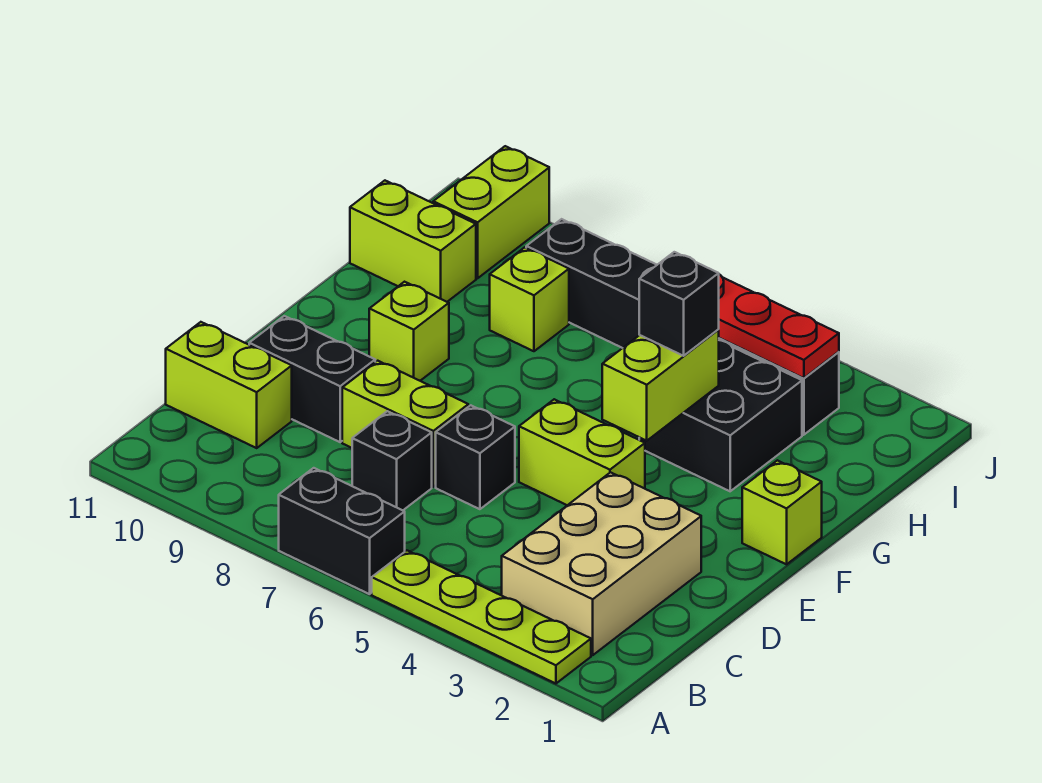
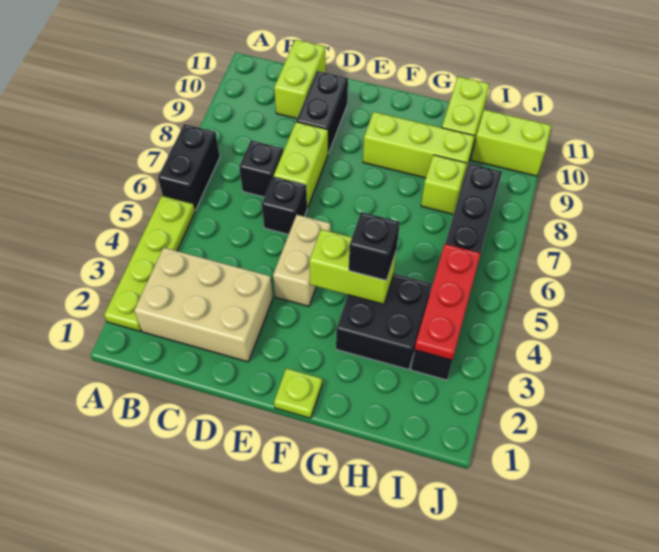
lime brick E4:E5 level 1 -> tan brick E4:E5 level 1
lime brick F1 level 1 -> lime plate F1 level 1
lime brick F9 level 1 -> lime brick F9:H9 level 1

